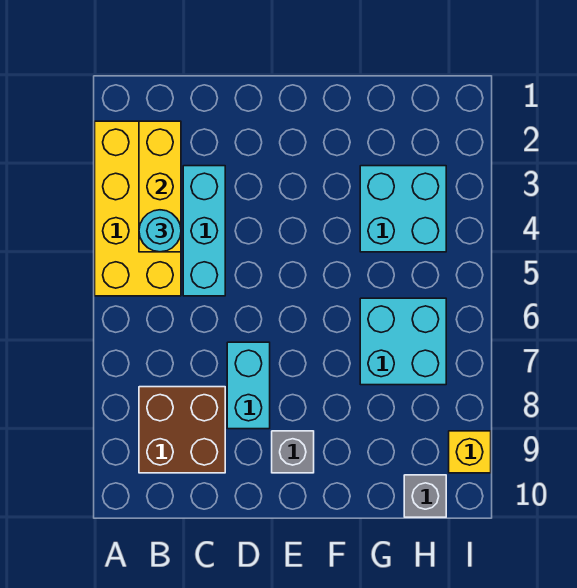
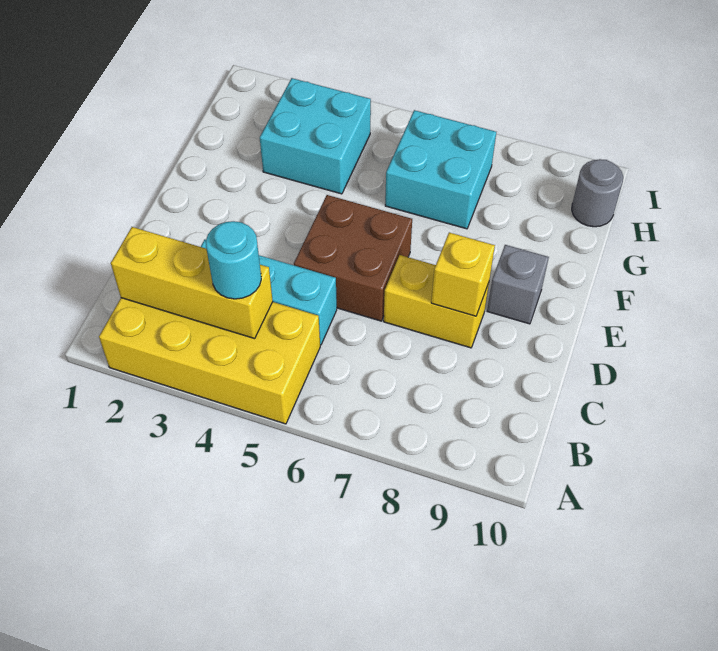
brown brick B8:C9 level 1 -> brown brick D5:E6 level 1
cyan brick D7:D8 level 1 -> yellow brick D7:D8 level 1
grey brick H10 level 1 -> grey round brick H10 level 1
yellow brick I9 level 1 -> yellow brick D8 level 2

